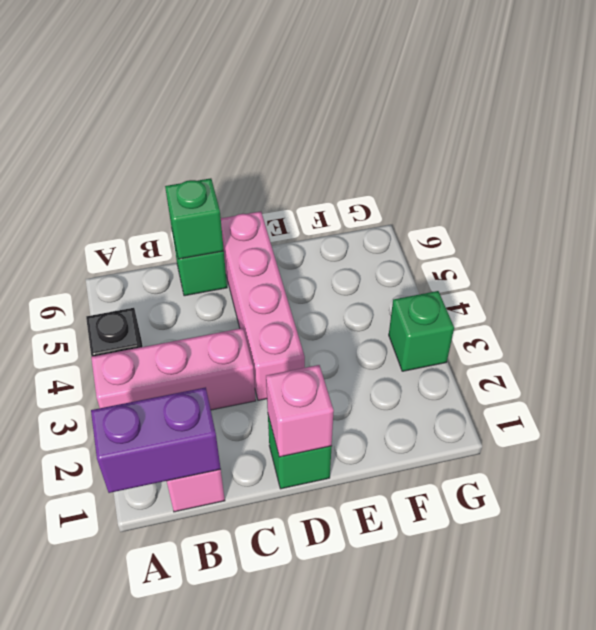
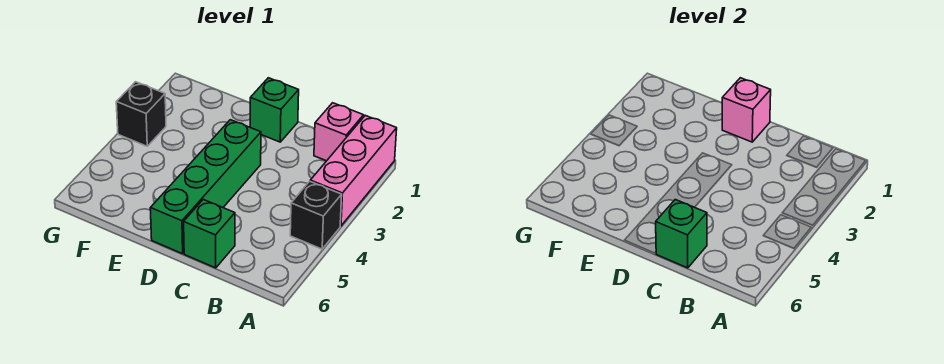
purple brick A1:B1 level 2 -> none
pink brick A3:C3 level 1 -> pink brick A1:A3 level 1
pink brick D3:D6 level 1 -> green brick D3:D6 level 1
green brick G3 level 1 -> black brick G3 level 1

